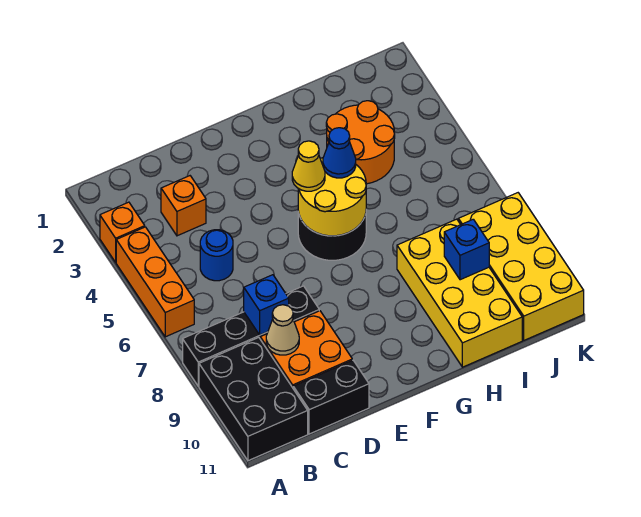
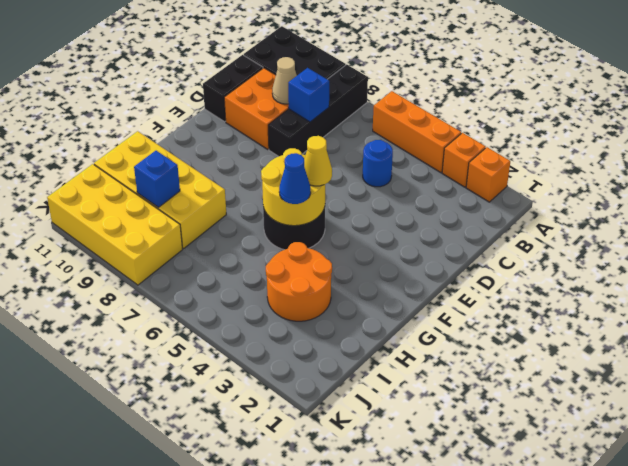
orange brick C3 level 1 -> orange brick A2 level 1

